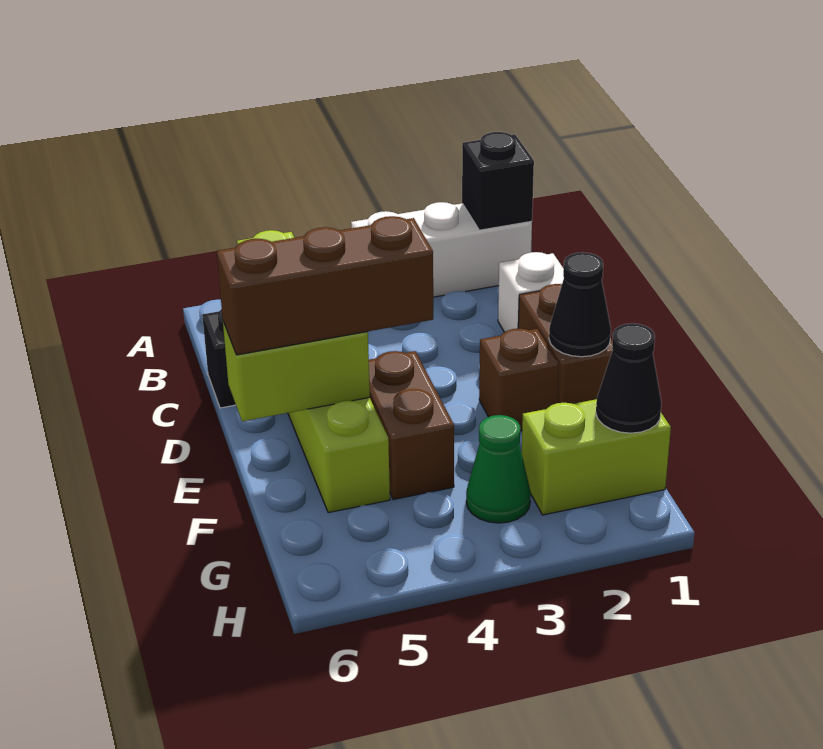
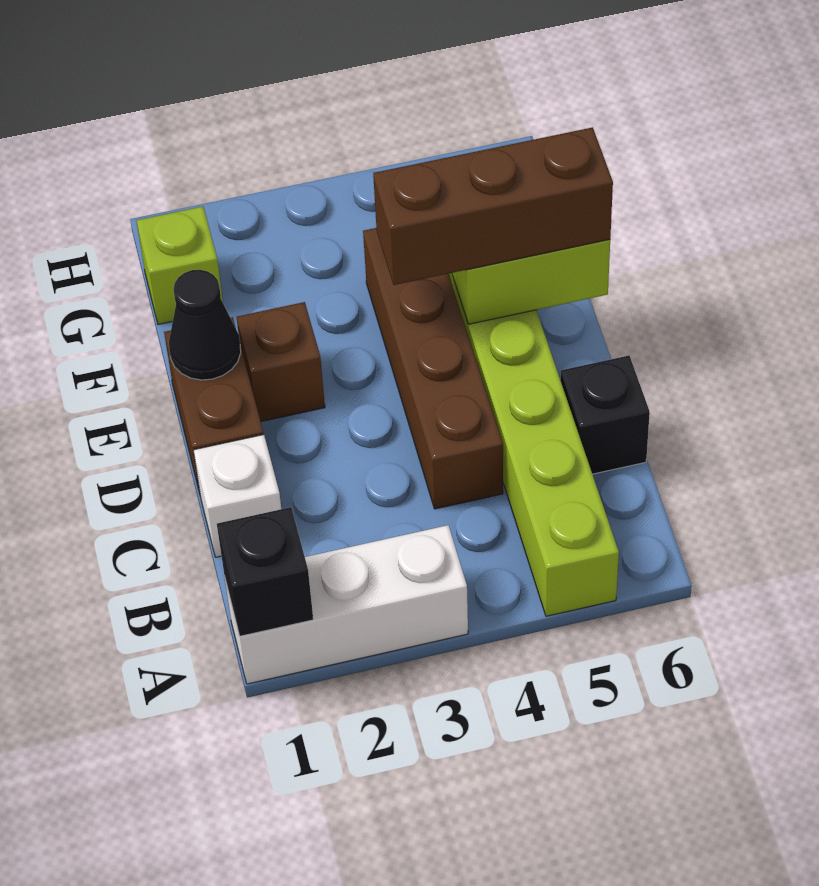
brown brick E4:F4 level 1 -> brown brick C4:F4 level 1
lime brick G1:G2 level 1 -> lime brick G1 level 1
black cone G1 level 2 -> none
green cone G3 level 1 -> none

